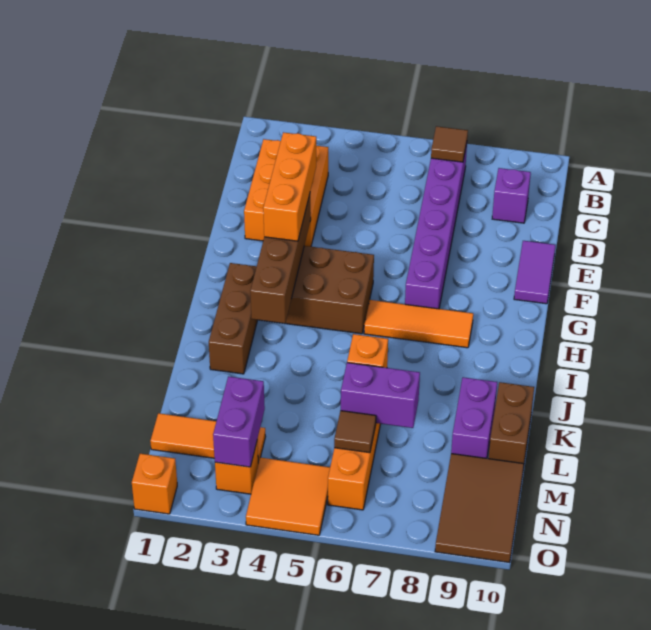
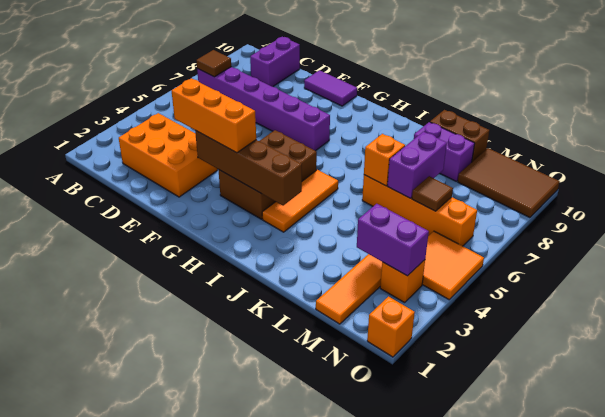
purple brick C9 level 1 -> purple brick C9:C10 level 1
brown brick H2:J2 level 1 -> none
orange tile H6:H8 level 1 -> orange tile I3:I5 level 1

